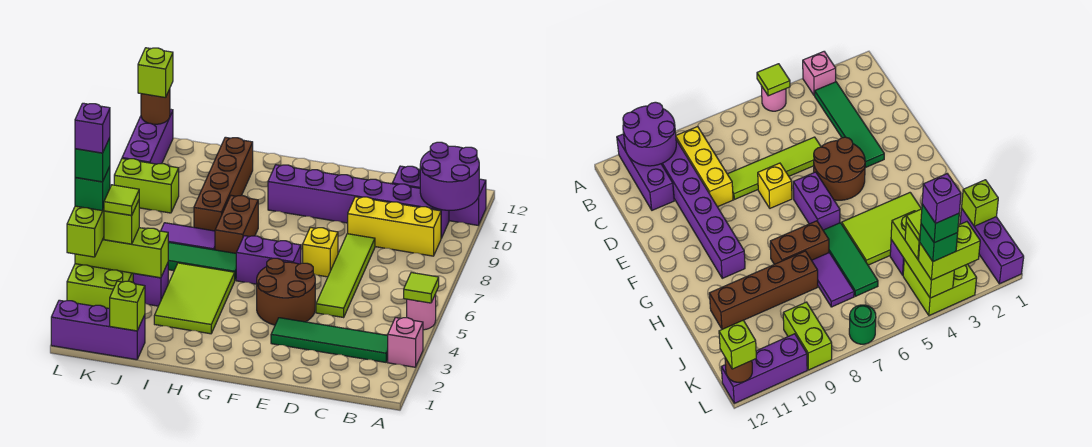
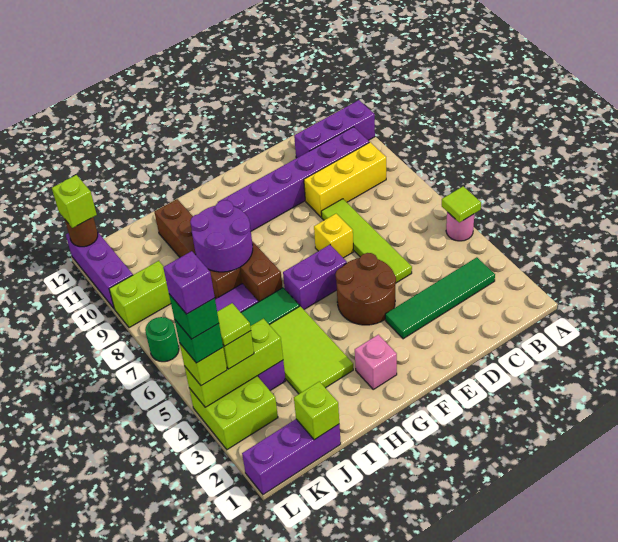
pink brick A3 level 1 -> pink brick G2 level 1
purple round brick A10:B11 level 2 -> purple round brick H8:I9 level 2
lime brick L3:L4 level 3 -> lime brick L4 level 3

